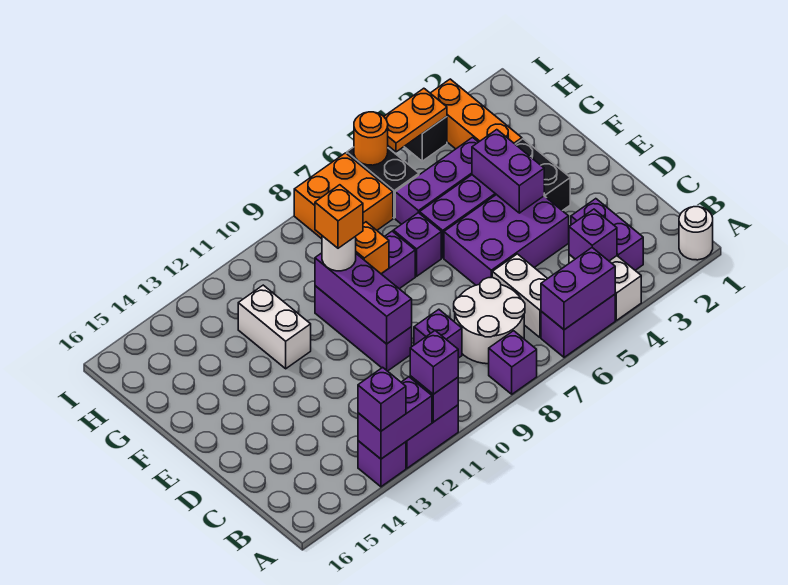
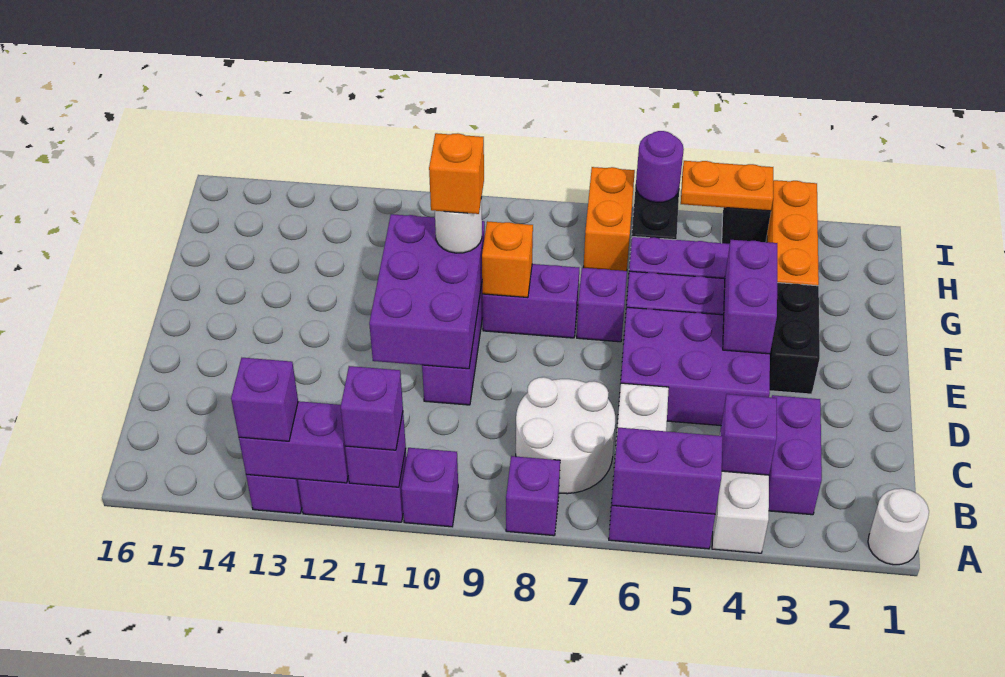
purple brick C9 level 1 -> purple brick A10 level 1
purple brick D10:F10 level 2 -> purple brick D10:F11 level 2
white brick F12:G12 level 1 -> none
orange brick H7:I8 level 1 -> orange brick H7:I7 level 1
orange round brick I6 level 2 -> purple round brick I6 level 2

